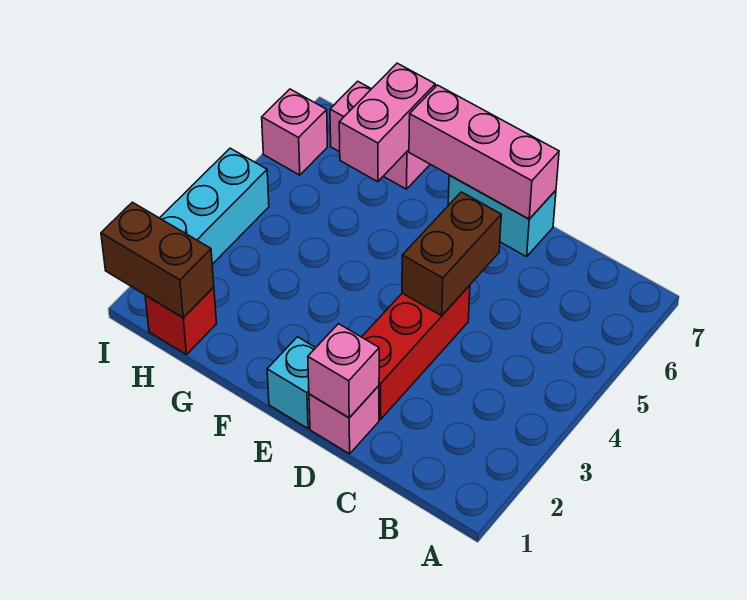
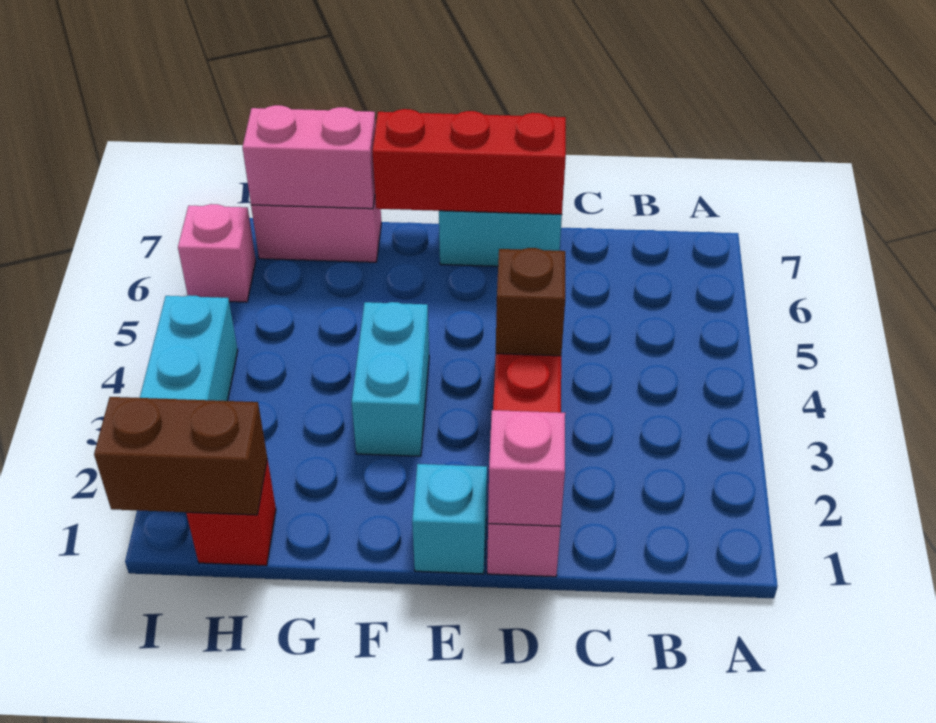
brown brick D4:D5 level 2 -> brown brick D4 level 2
pink brick D7:F7 level 2 -> red brick D7:F7 level 2
none -> cyan brick F3:F4 level 1
pink brick G6:G7 level 2 -> pink brick G7:H7 level 2

